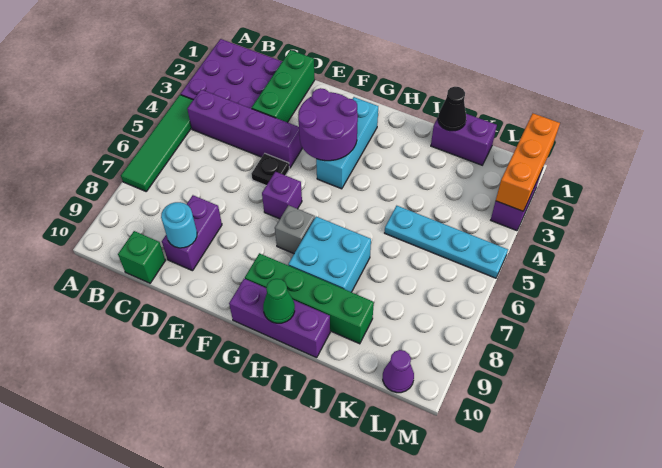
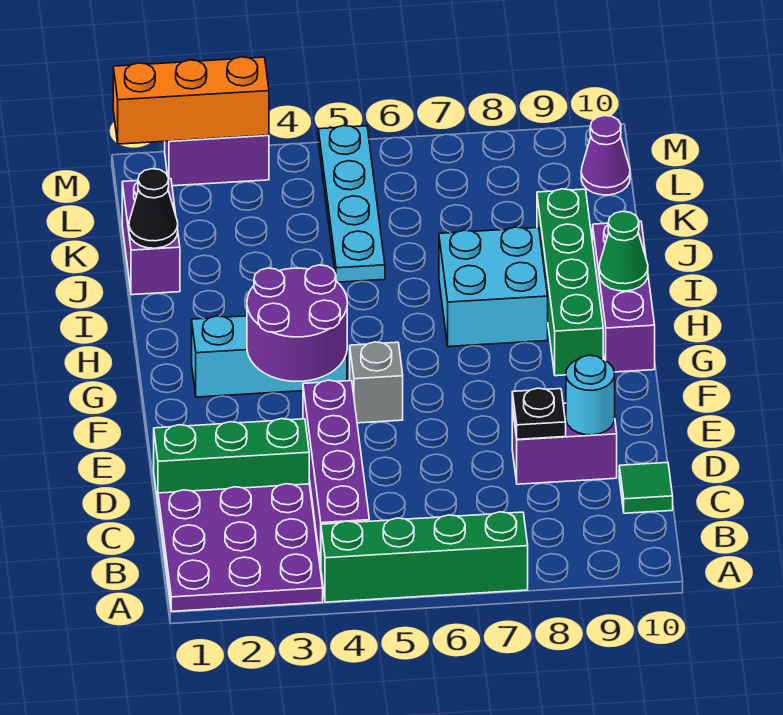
green tile A4:A7 level 1 -> green brick A4:A7 level 1
green brick C10 level 1 -> green tile C10 level 1
black plate E5 level 1 -> black plate D8 level 2
purple brick F6 level 1 -> none
grey brick G7 level 1 -> grey brick F5 level 1

